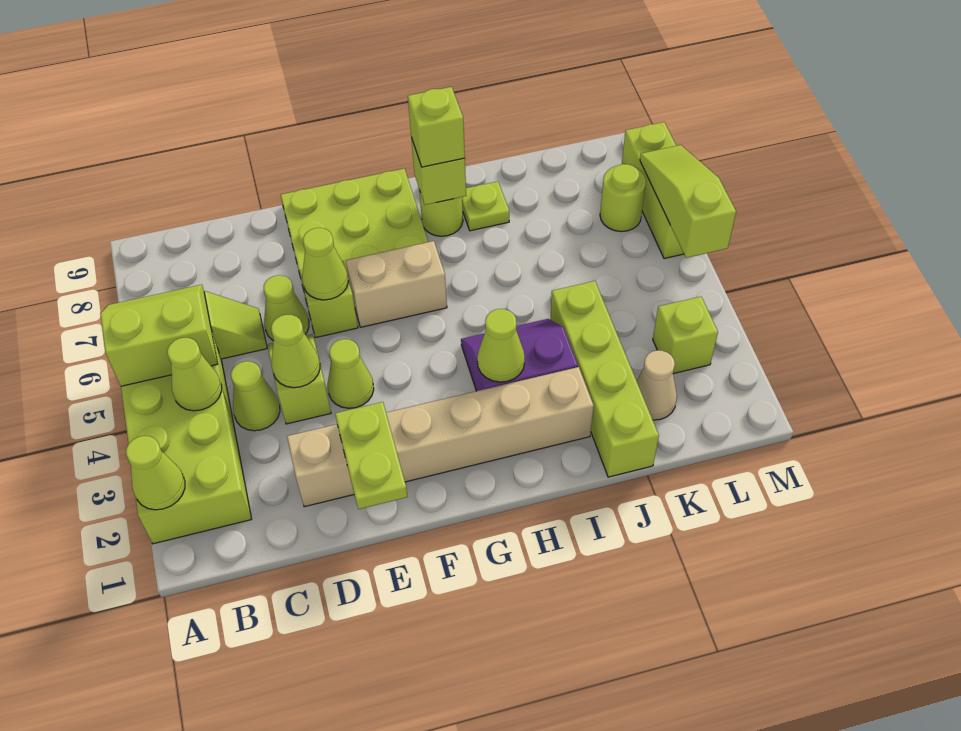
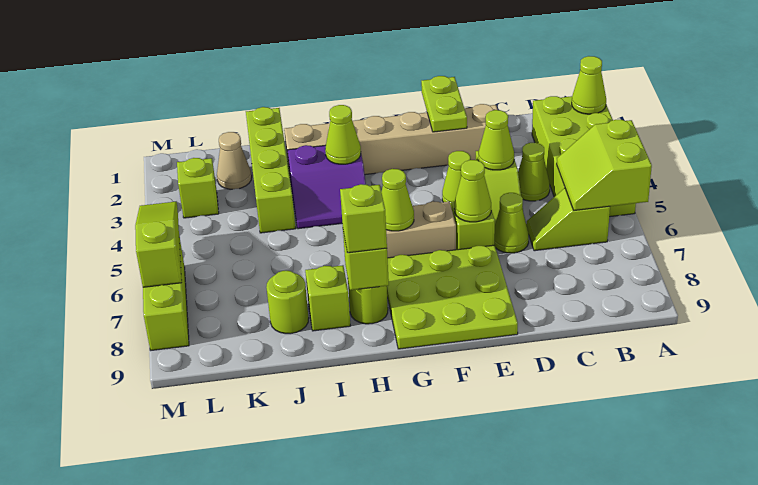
lime slope A5:B6 level 2 top 5 -> lime slope A5:B6 level 2 top A
lime cone B4 level 2 -> lime cone G6 level 2
lime plate I8 level 1 -> lime brick I8 level 1
lime round brick L7 level 1 -> lime round brick J8 level 1
lime slope M5:M7 level 2 top 5 -> lime slope M5:M7 level 2 top 7

